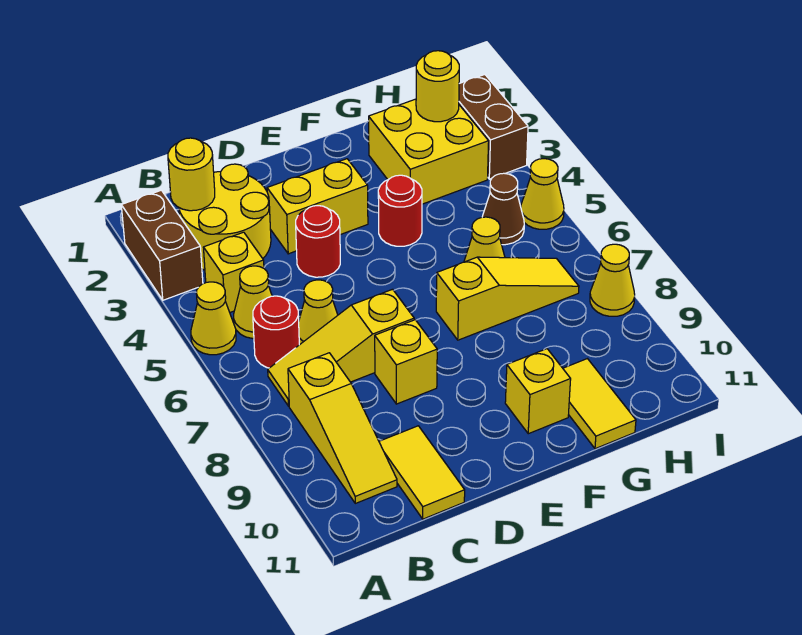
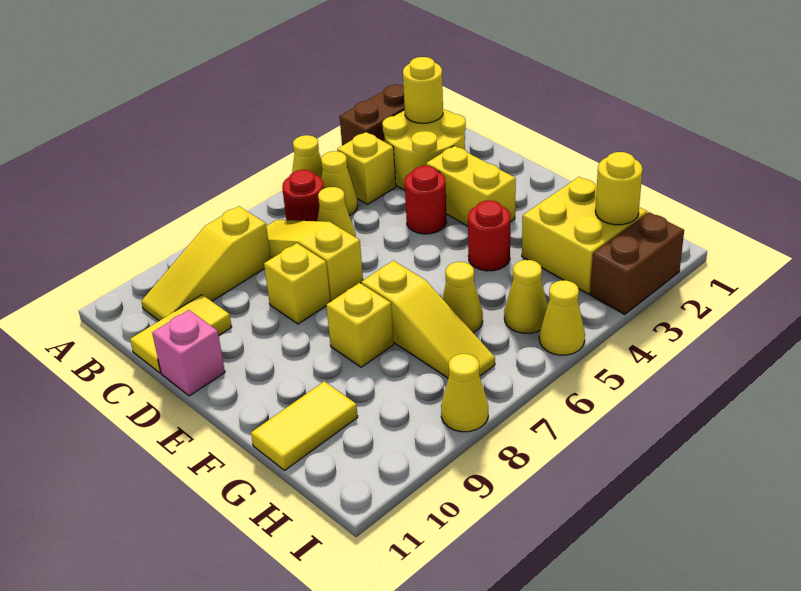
none -> pink brick D11 level 1
yellow brick F10 level 1 -> yellow brick F8 level 1
brown cone H5 level 1 -> yellow cone H5 level 1

